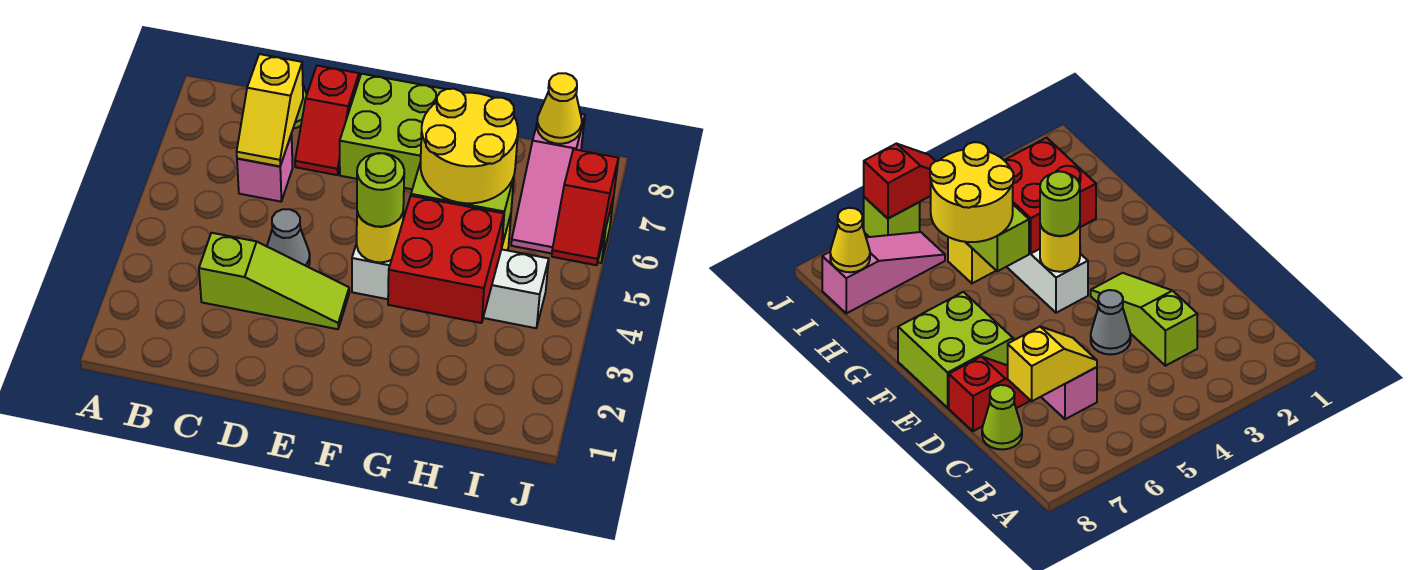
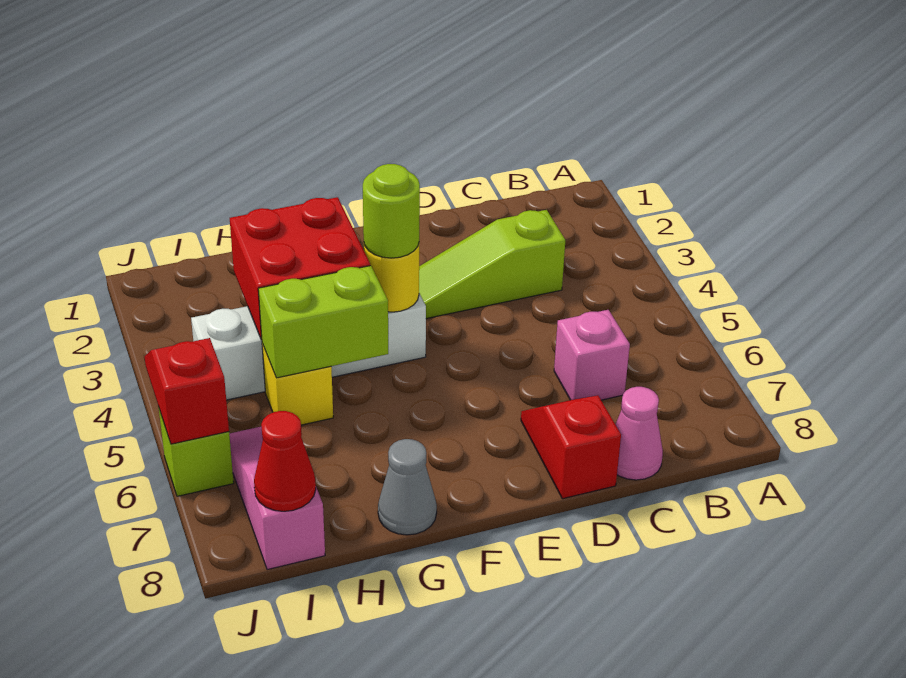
yellow slope C6:C7 level 2 top 7 -> none
lime cone C8 level 1 -> pink cone C8 level 1
grey cone D4 level 1 -> grey cone G8 level 1
lime brick E7:F8 level 1 -> none
yellow round brick G5:H6 level 3 -> none
yellow cone I8 level 2 -> red cone I8 level 2

